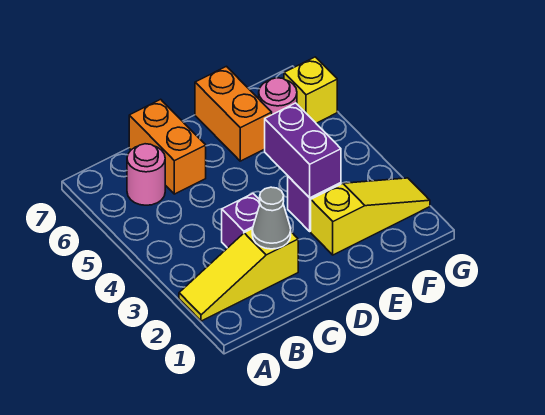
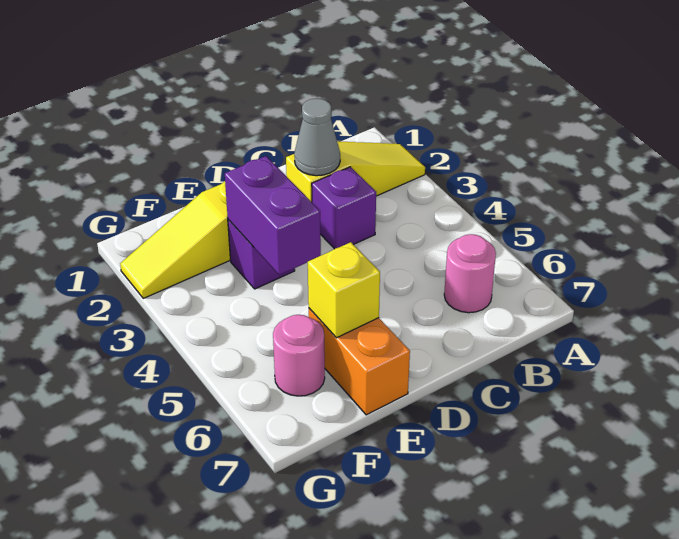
orange brick C6:C7 level 1 -> none
yellow brick G6 level 1 -> yellow brick E6 level 2

